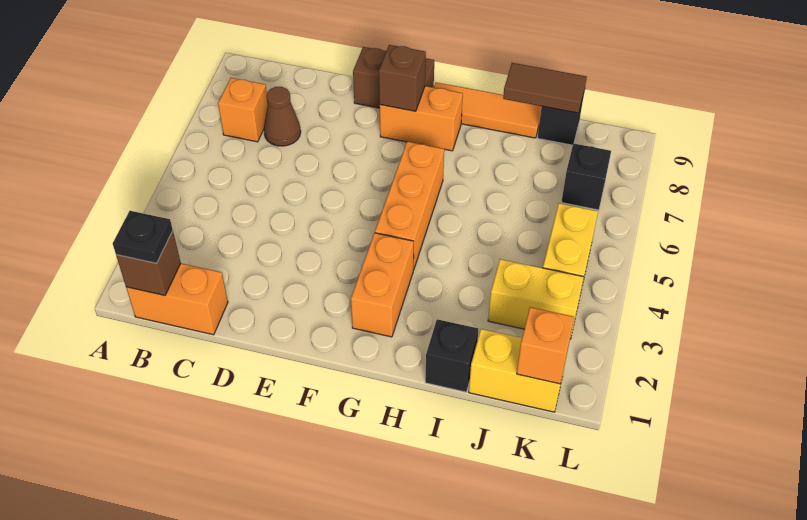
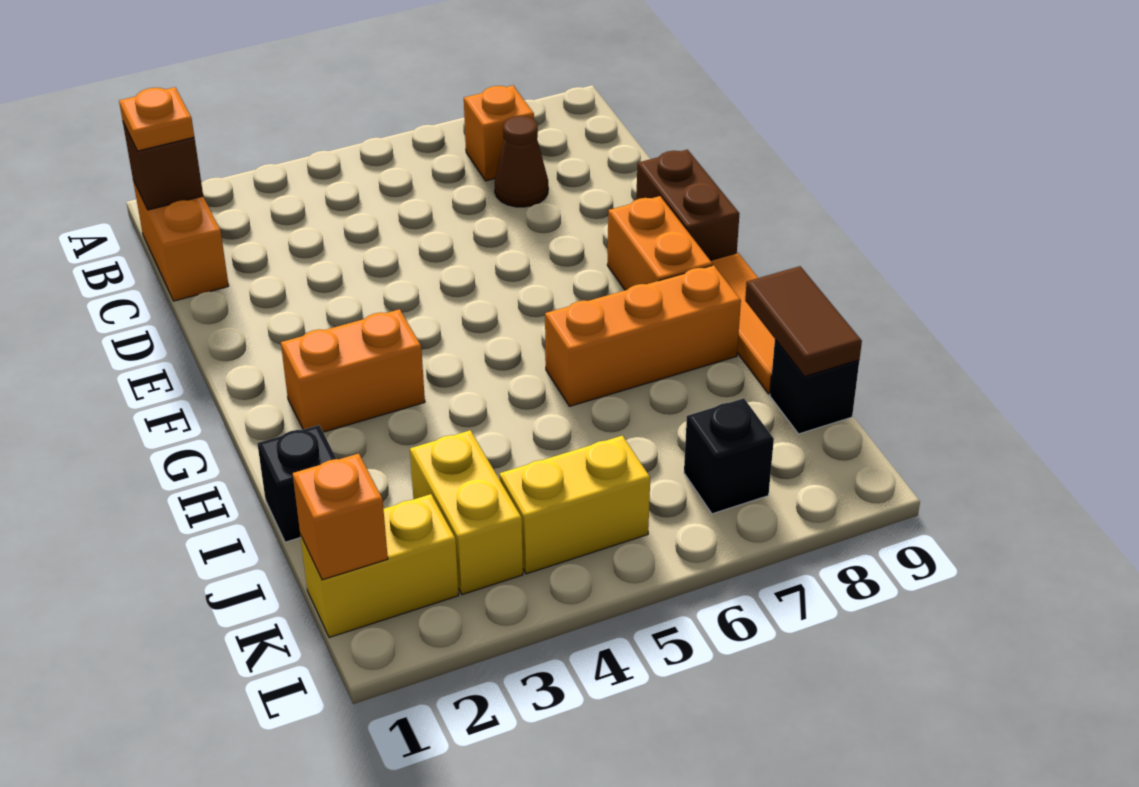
black plate B1 level 3 -> orange plate B1 level 3
brown brick F8 level 2 -> none
orange brick G4:G6 level 1 -> orange brick H6:H8 level 1
yellow brick J1:K1 level 1 -> yellow brick K1:K2 level 1

